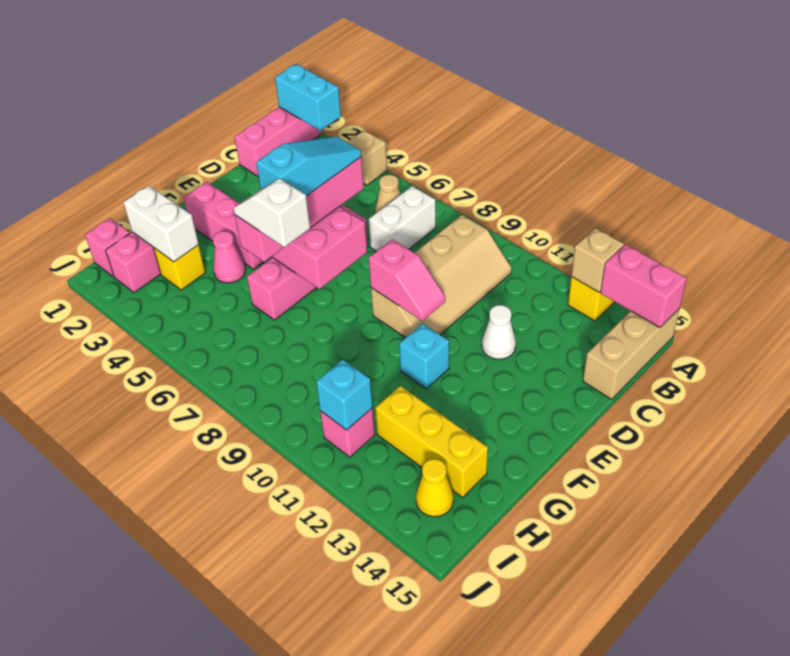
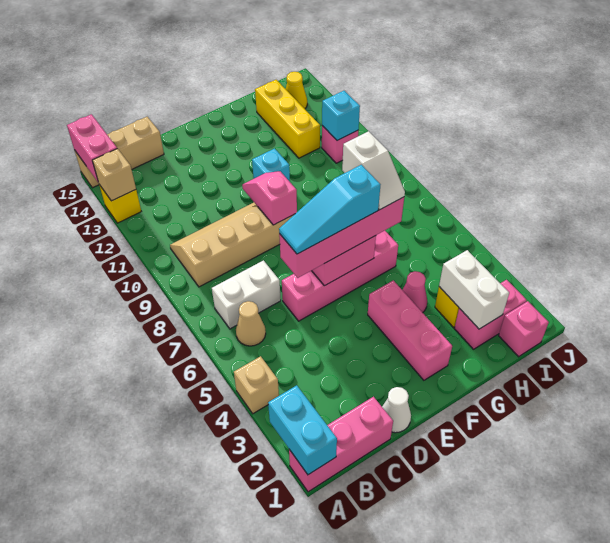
white cone D12 level 1 -> white cone D1 level 1

